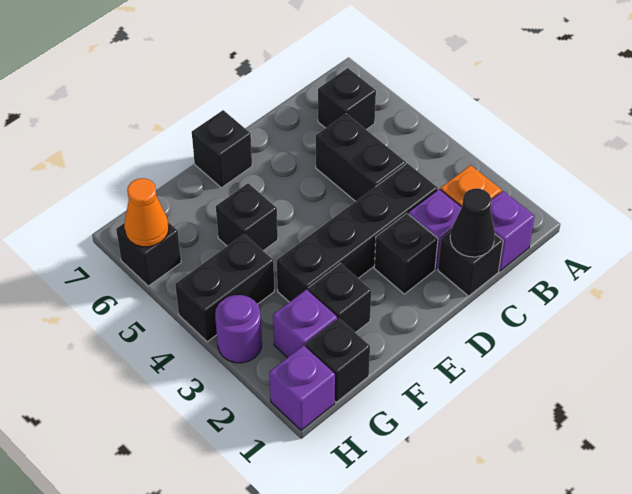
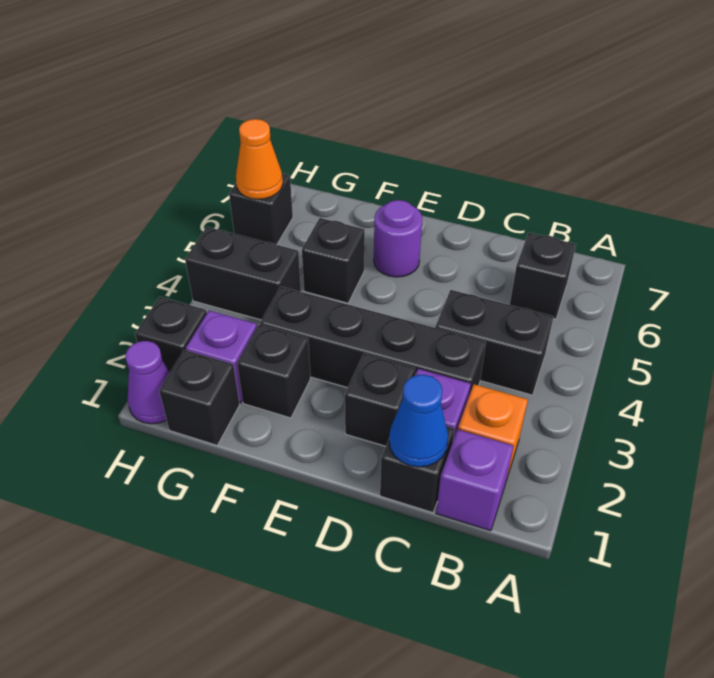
black cone C1 level 2 -> blue cone C1 level 2
black brick C4:C5 level 1 -> black brick B4:C4 level 1
black brick E7 level 1 -> black brick H2 level 1
purple brick H1 level 1 -> purple cone H1 level 1
purple round brick H3 level 1 -> purple round brick E6 level 1

